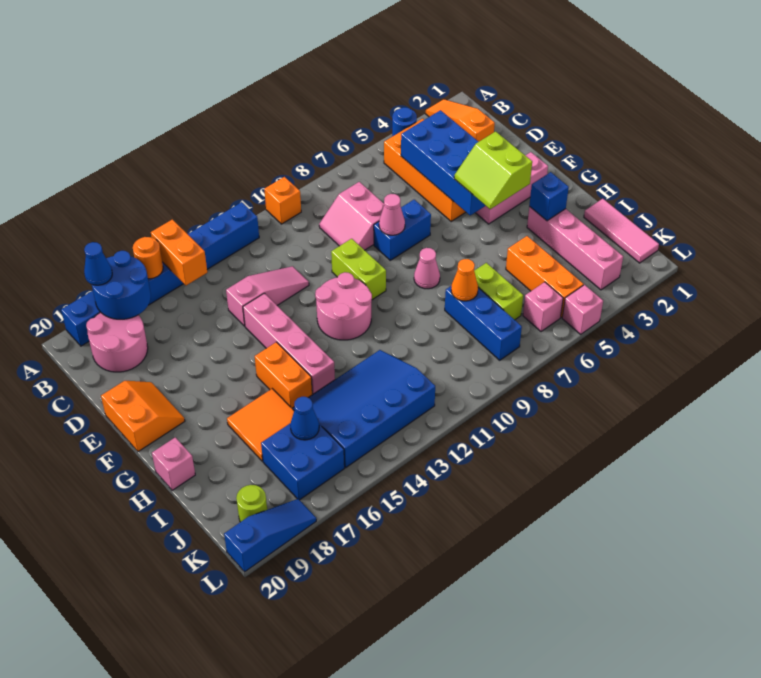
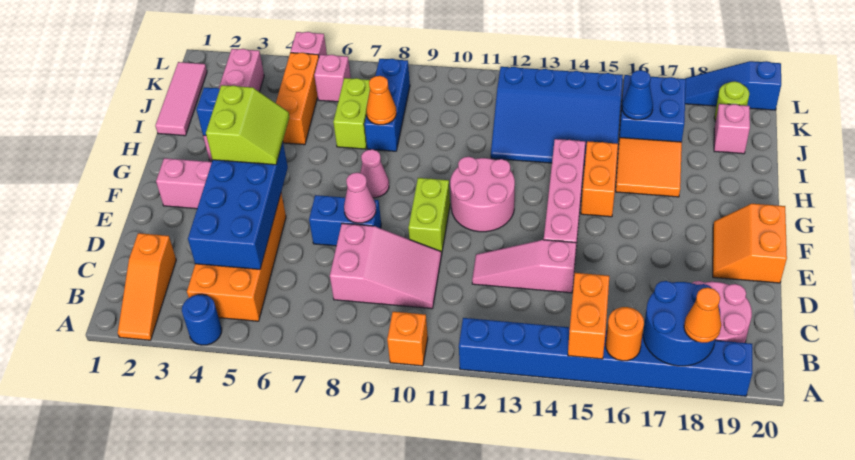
blue cone A18 level 3 -> orange cone A18 level 3
pink slope C8:D9 level 1 top 8 -> pink slope C8:D10 level 1 top 8
pink brick H20 level 1 -> pink brick J19 level 1

